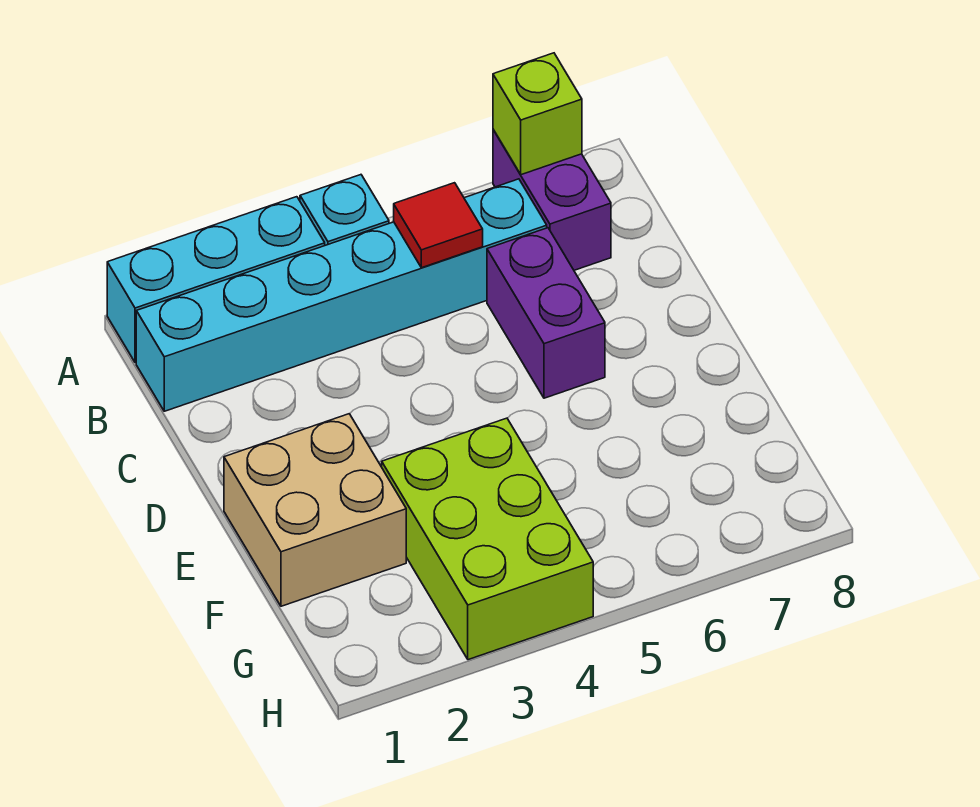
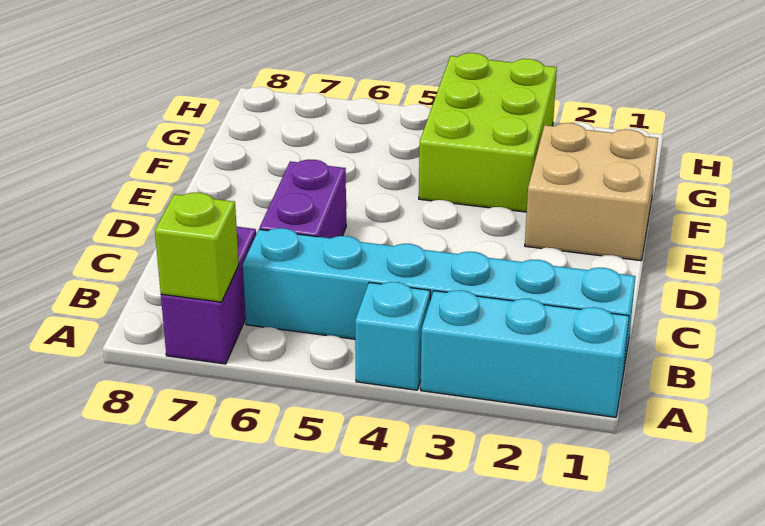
red tile B5 level 2 -> none

